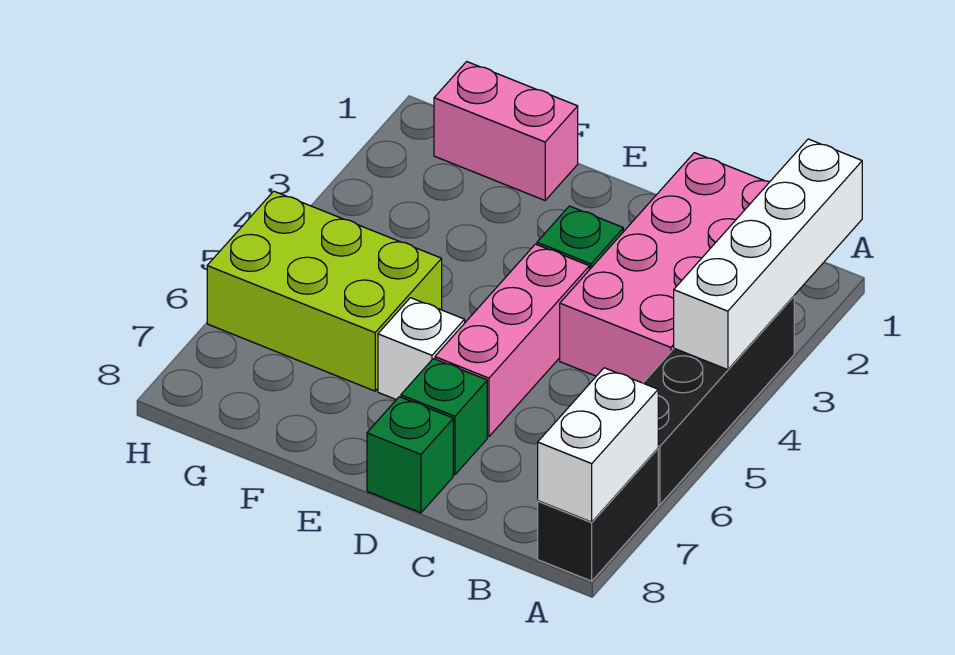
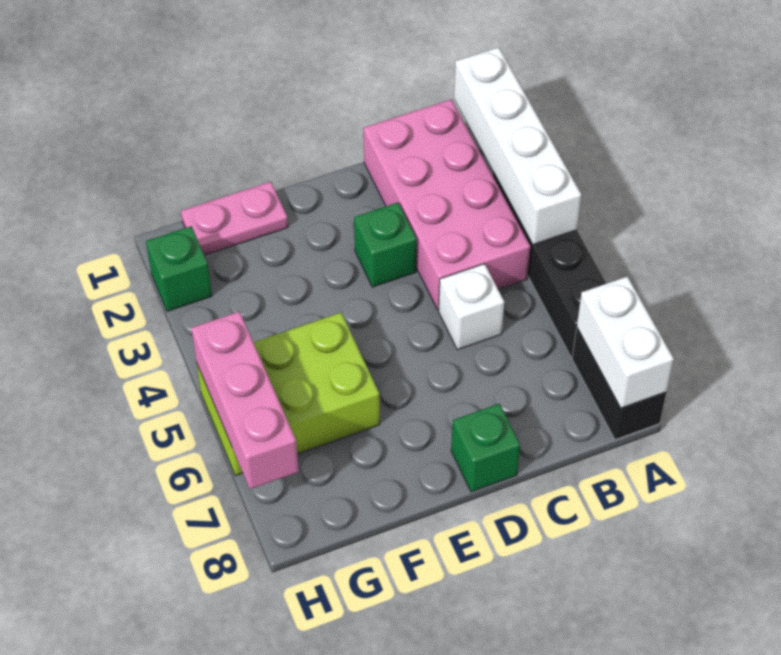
pink brick D4:D6 level 1 -> pink brick H5:H7 level 2
green brick D7 level 1 -> green brick H2 level 1
white brick E6 level 1 -> white brick C5 level 1
pink brick F1:G1 level 1 -> pink plate F1:G1 level 1

